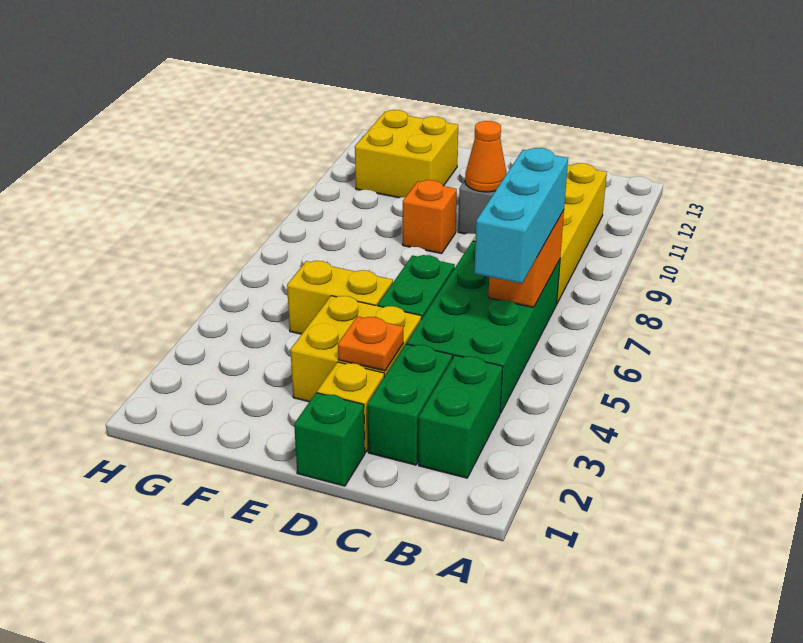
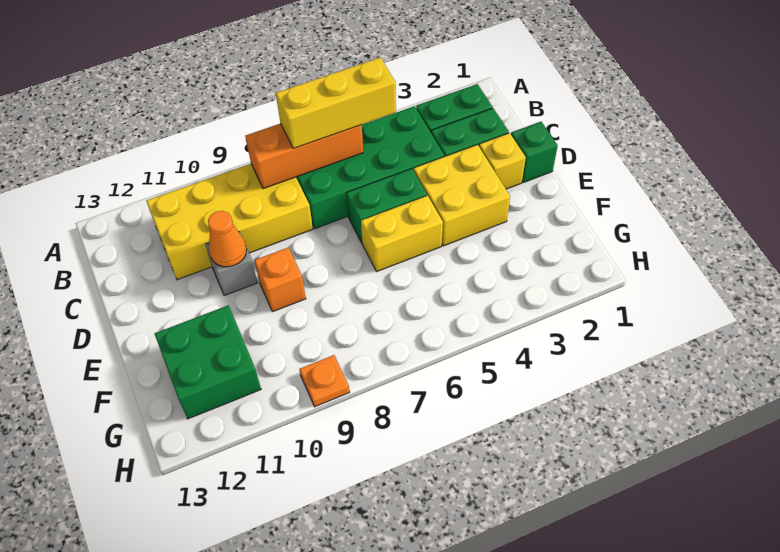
cyan brick B5:B7 level 3 -> yellow brick B5:B7 level 3
orange brick B6:B7 level 2 -> orange brick B6:B8 level 2
orange plate D3 level 2 -> orange plate H9 level 1
yellow brick E5:F5 level 1 -> yellow brick E5:E6 level 1
yellow brick F11:G12 level 1 -> green brick F11:G12 level 1

